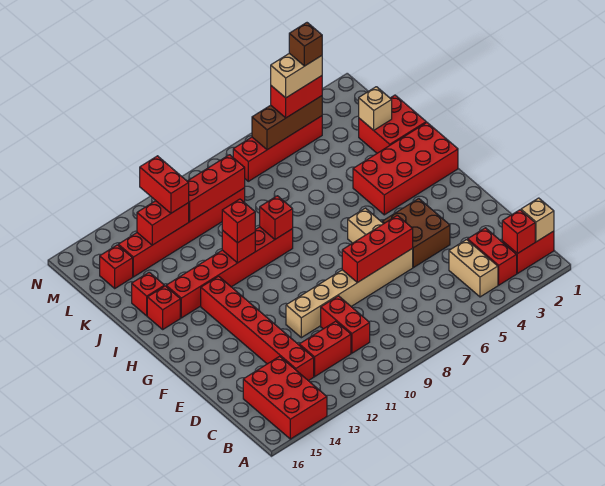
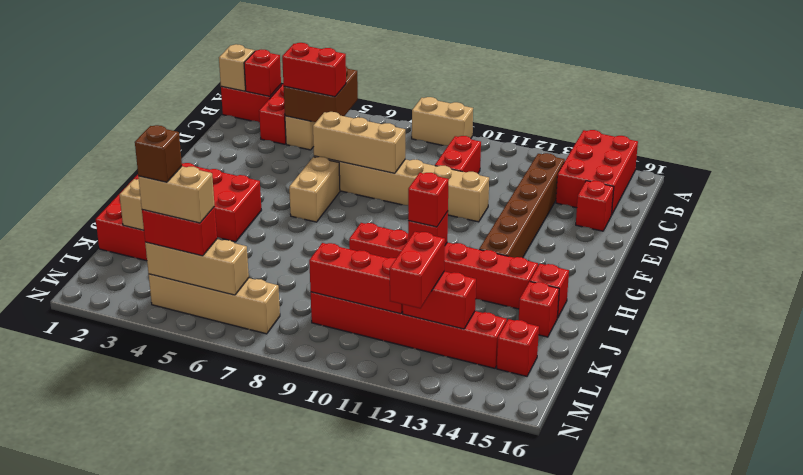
none -> tan brick A8:A9 level 1
red brick C11:C12 level 1 -> red brick C4:C5 level 3
red brick C13:H13 level 1 -> brown brick C13:H13 level 1
brown brick E4:F5 level 1 -> brown brick B4:C5 level 2
red brick E6:E8 level 2 -> tan brick E6:E8 level 2
red brick I9 level 2 -> red brick D15 level 1
red brick M4:M7 level 1 -> tan brick M4:M7 level 1
brown brick M4:M6 level 2 -> tan brick M4:M6 level 2

